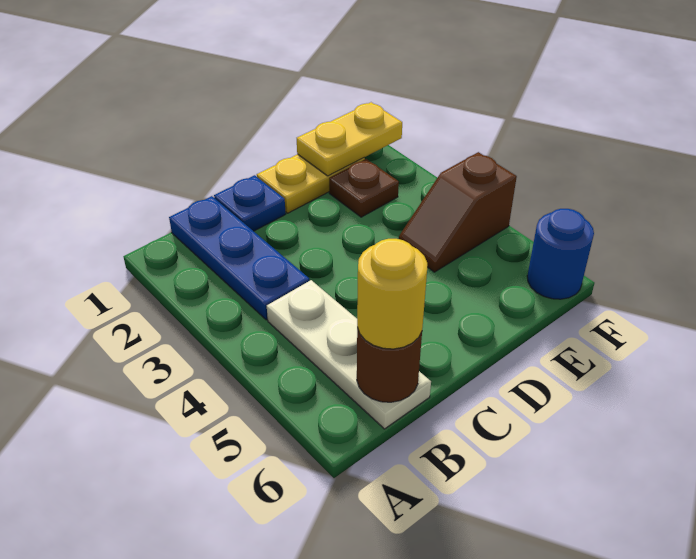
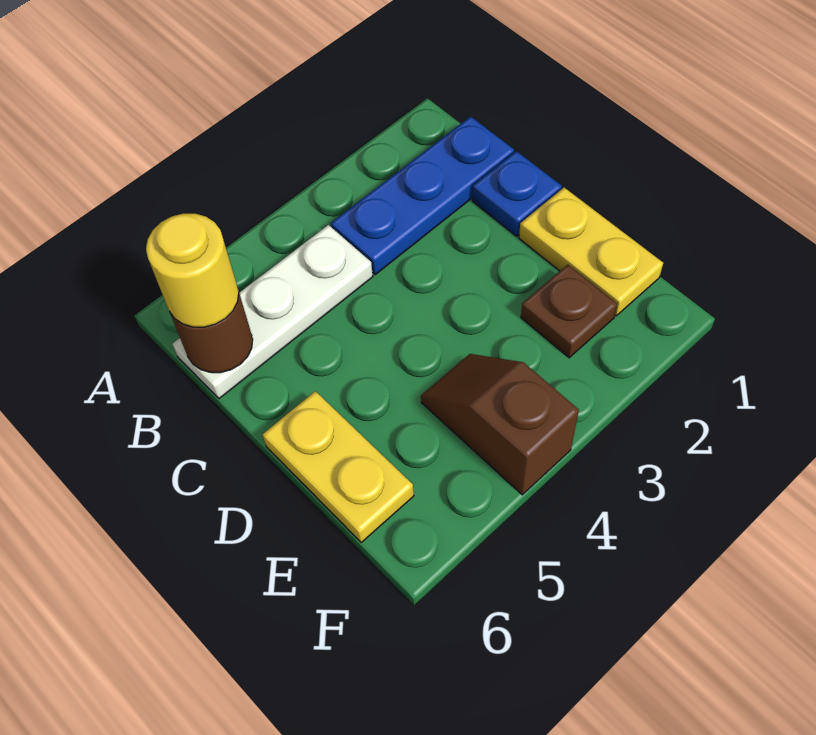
yellow plate E1:F1 level 2 -> yellow plate D6:E6 level 1
blue round brick F6 level 1 -> none

